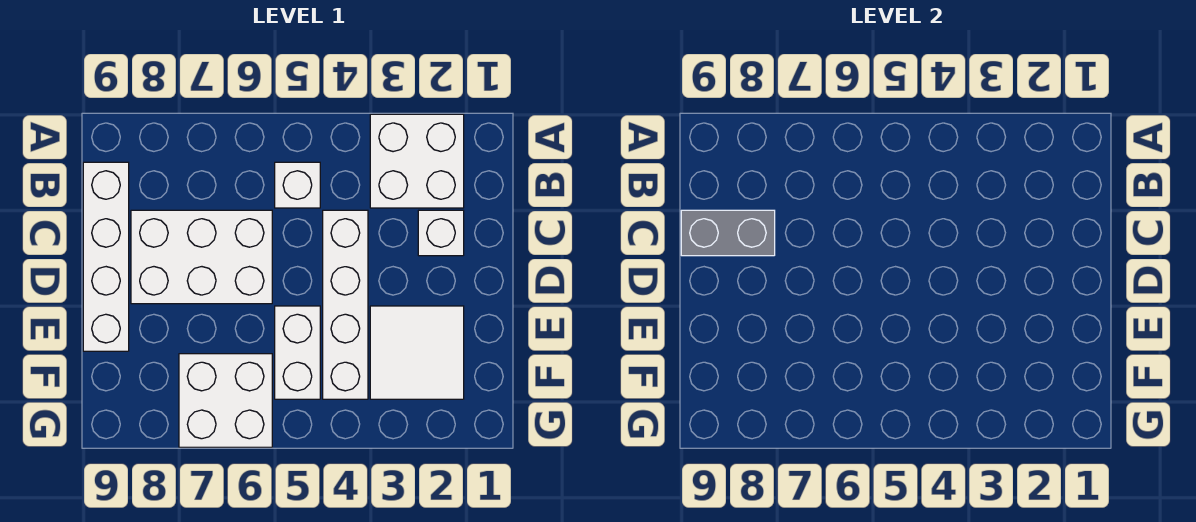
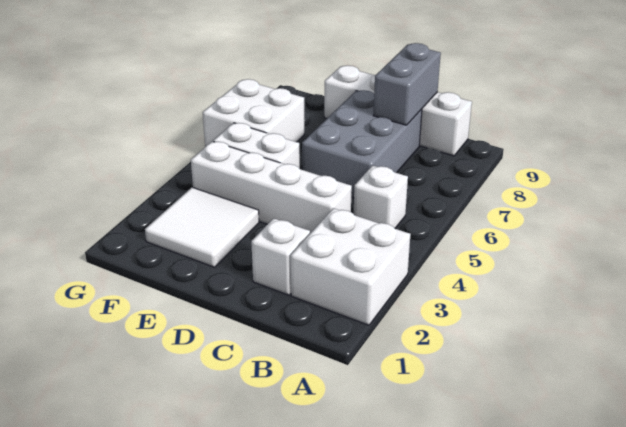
white brick C6:D8 level 1 -> grey brick C6:D8 level 1

